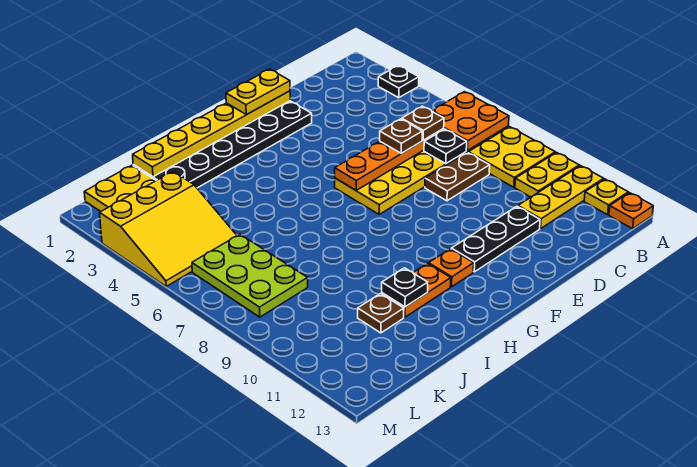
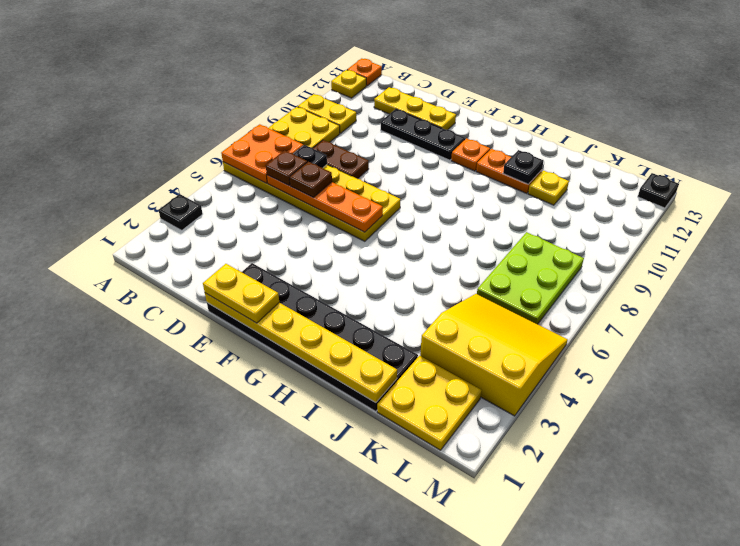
yellow plate A11:C11 level 1 -> yellow plate C12:E12 level 1
brown plate J11 level 1 -> yellow plate J11 level 1
none -> black plate M13 level 1

